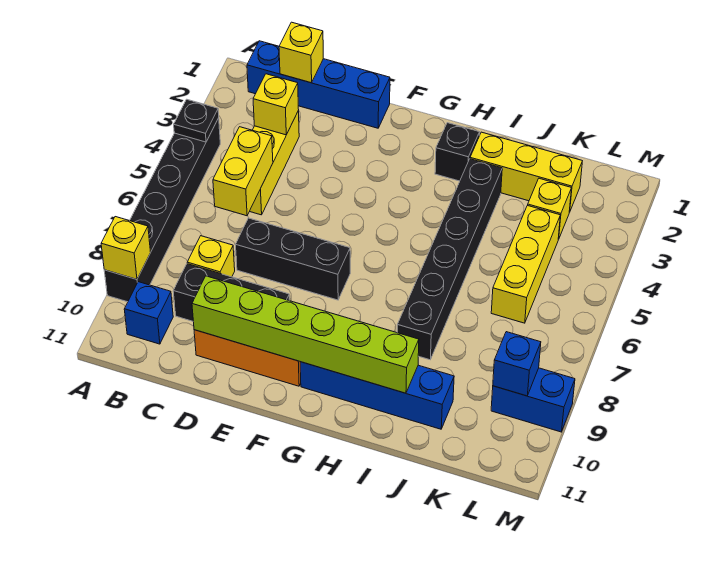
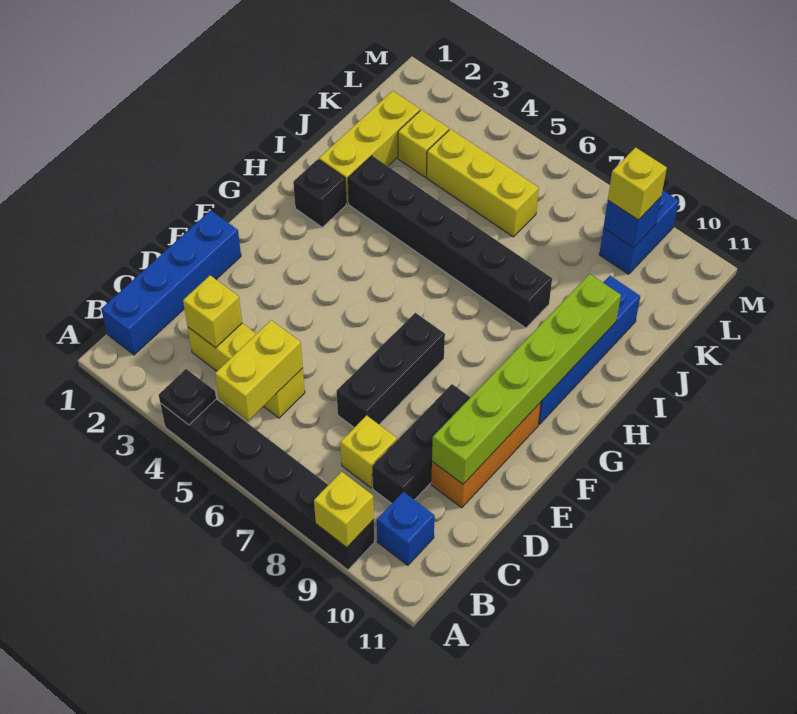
yellow brick C1 level 2 -> yellow brick L9 level 3
yellow brick C5:C6 level 2 -> yellow brick B5:C5 level 2

